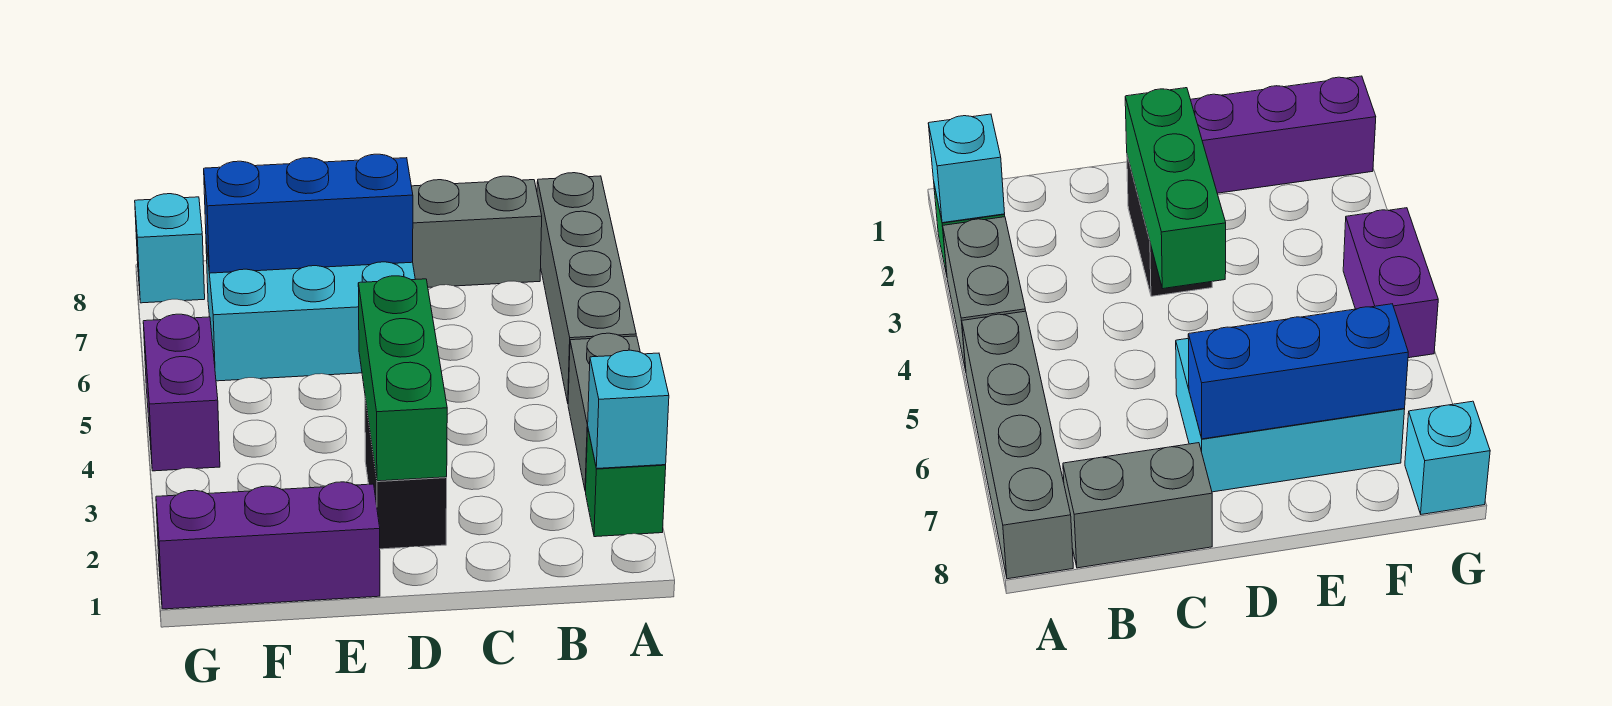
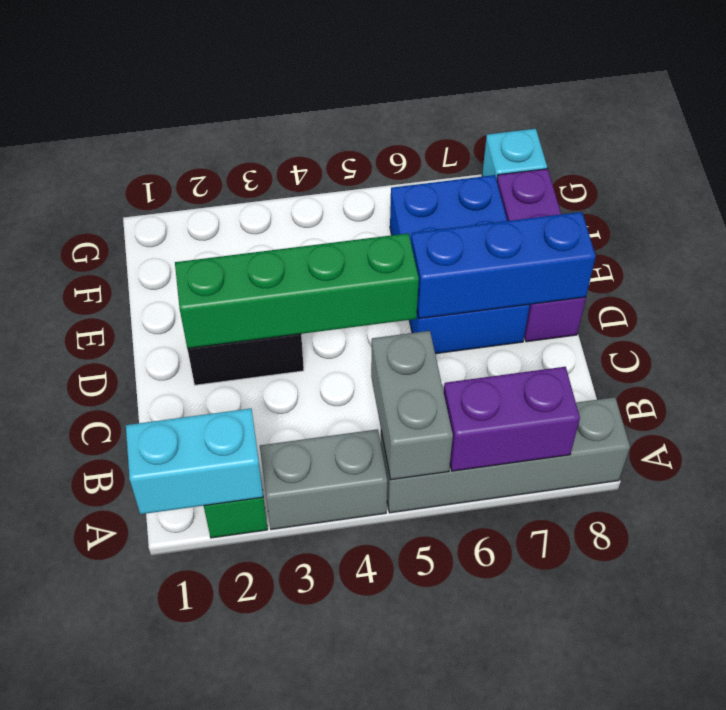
cyan brick A2 level 2 -> cyan brick A1:A2 level 2
grey brick B8:C8 level 1 -> grey brick A5:B5 level 2
green brick D2:D4 level 2 -> green brick D2:D5 level 2
cyan brick D6:F7 level 1 -> blue brick D6:F7 level 1
blue brick D7:F7 level 2 -> blue brick D6:D8 level 2
purple brick E1:G1 level 1 -> purple brick D8:F8 level 1
purple brick G4:G5 level 1 -> purple brick A6:A7 level 2

